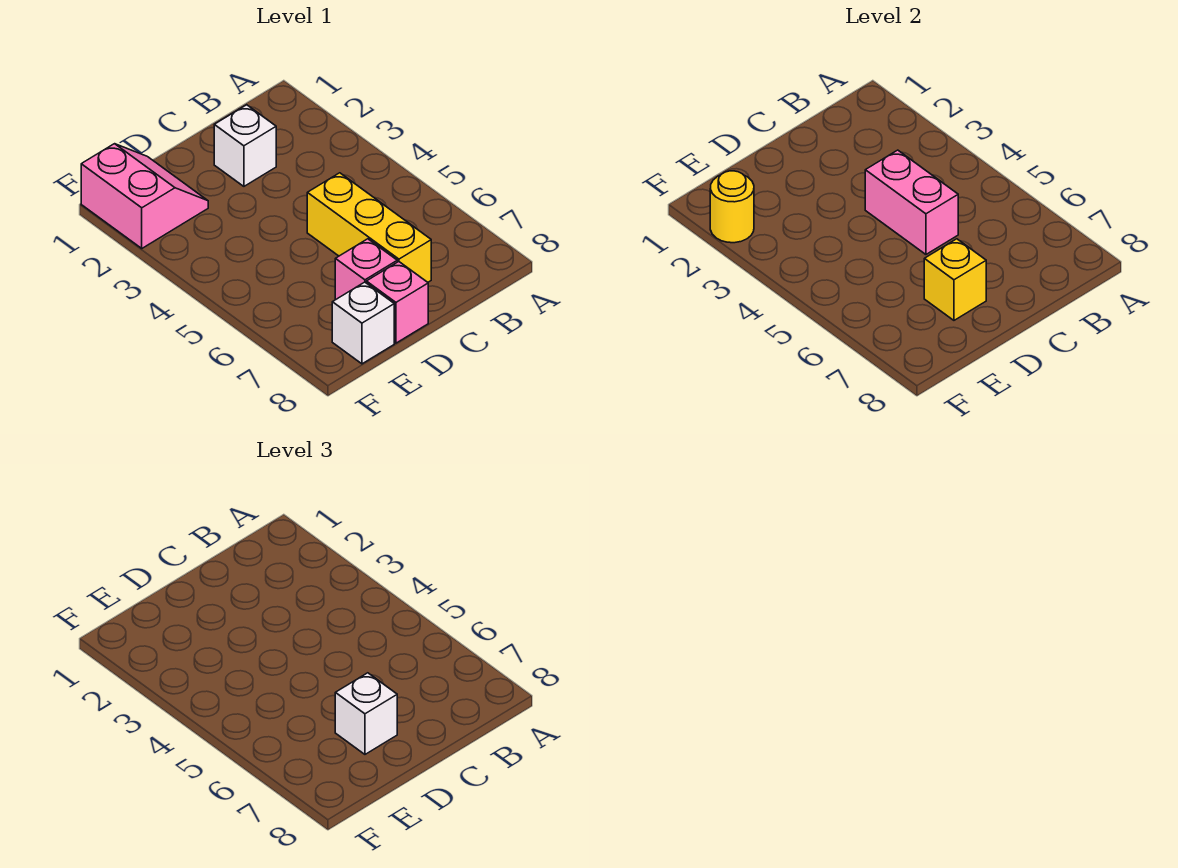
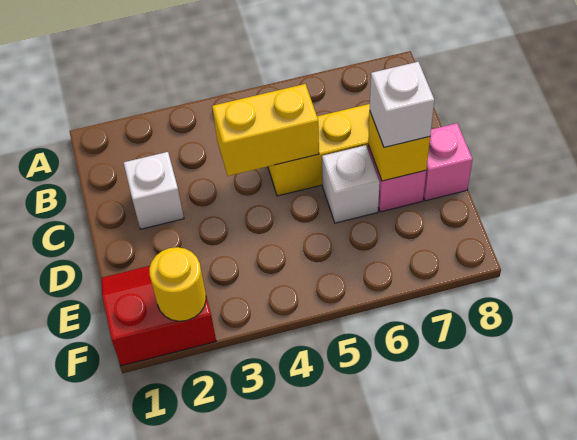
pink brick C4:C5 level 2 -> yellow brick C4:C5 level 2
pink slope E1:F2 level 1 top F -> red slope E1:F2 level 1 top F
white brick E8 level 1 -> white brick D6 level 1

